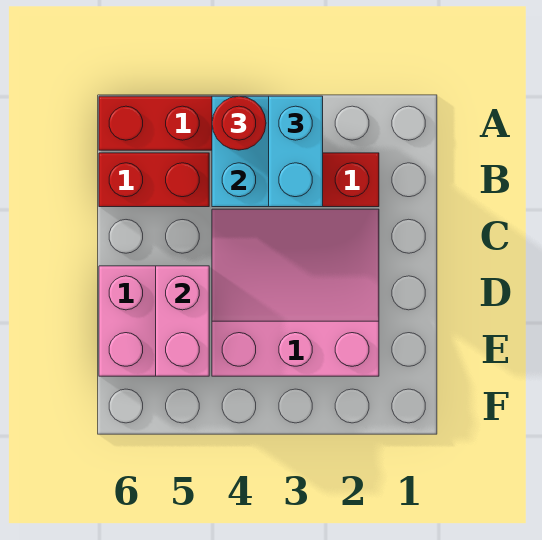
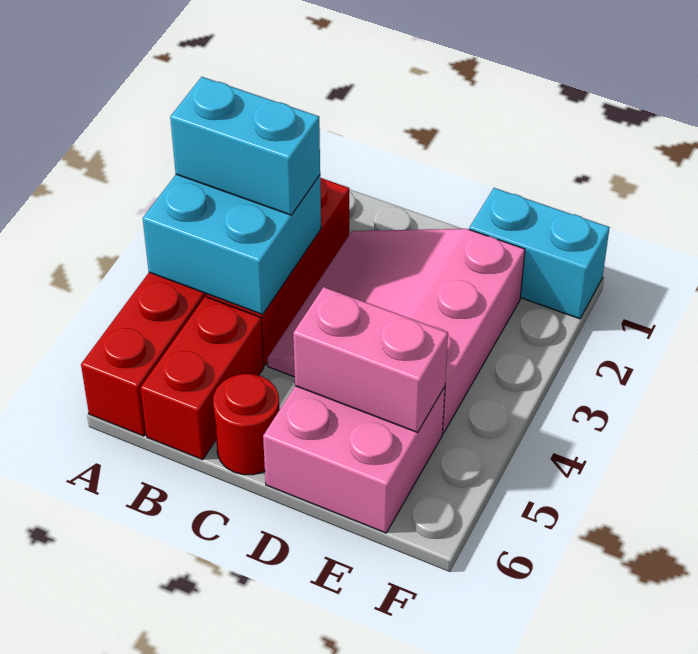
red round brick A4 level 3 -> red round brick C6 level 1
none -> cyan brick E1:F1 level 1

